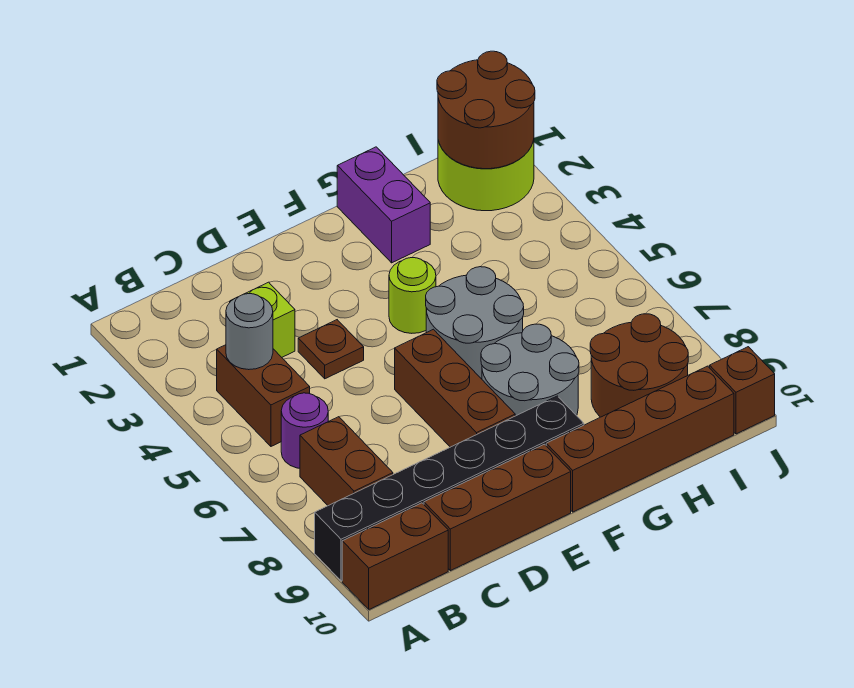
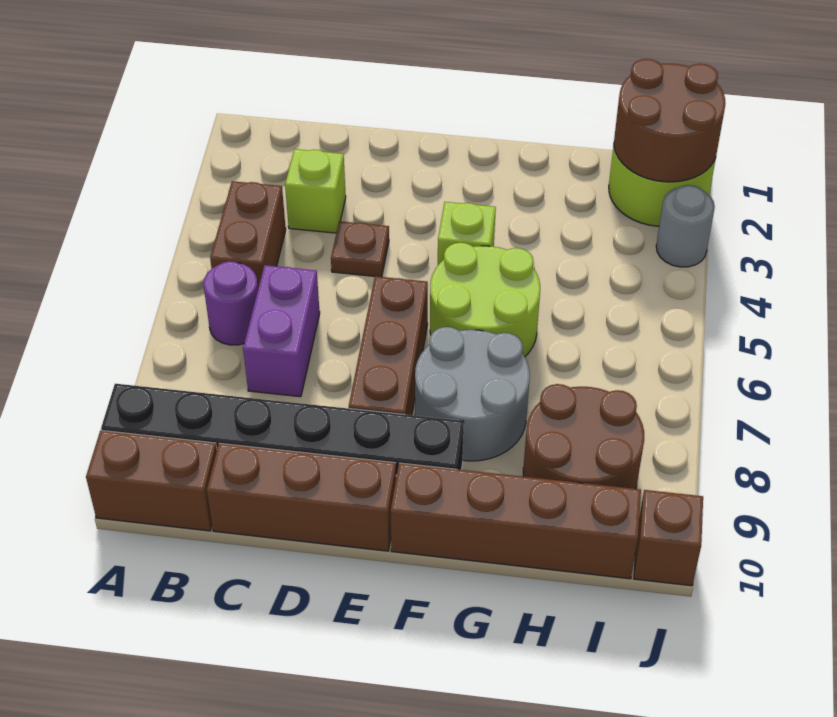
grey round brick B4 level 2 -> grey round brick J3 level 1
brown brick B7:B8 level 1 -> none
lime round brick F4 level 1 -> lime brick F4 level 1
grey round brick F5:G6 level 1 -> lime round brick F5:G6 level 1
purple brick G1:G2 level 1 -> purple brick C6:C7 level 1

